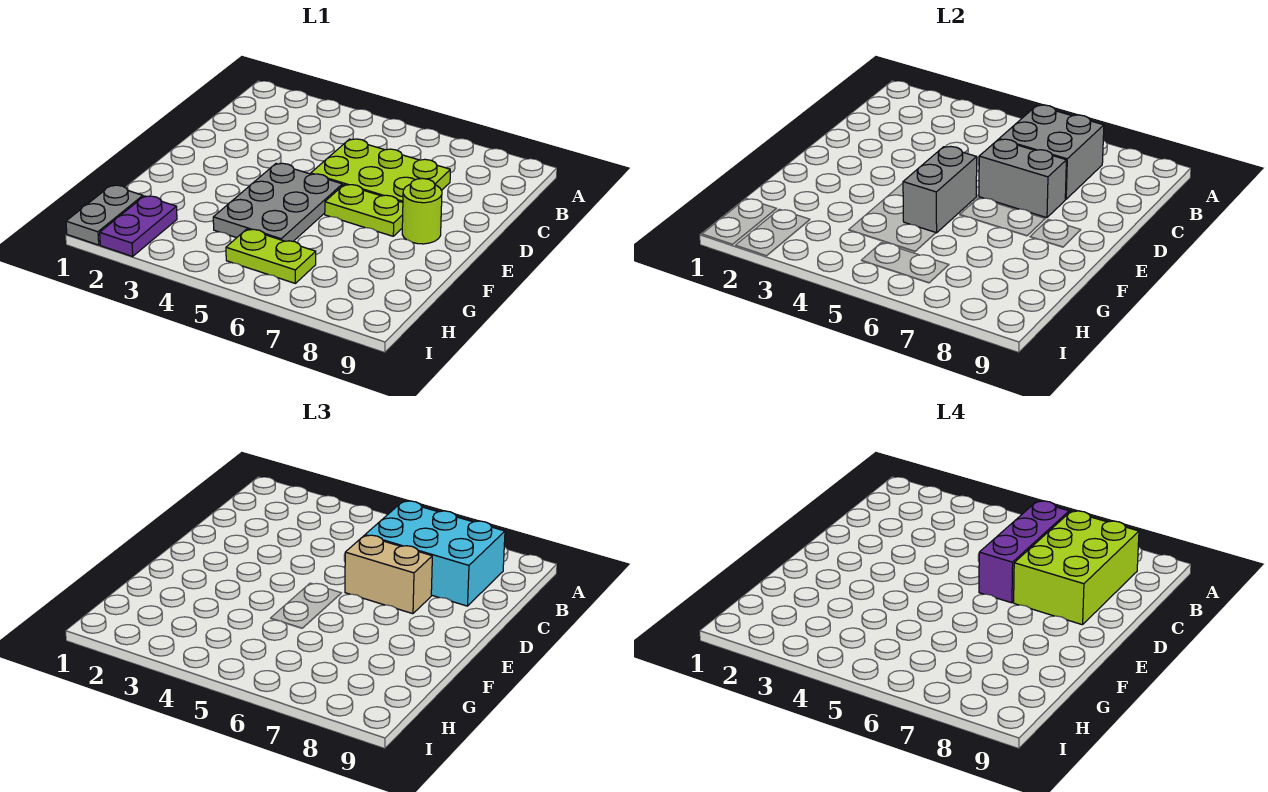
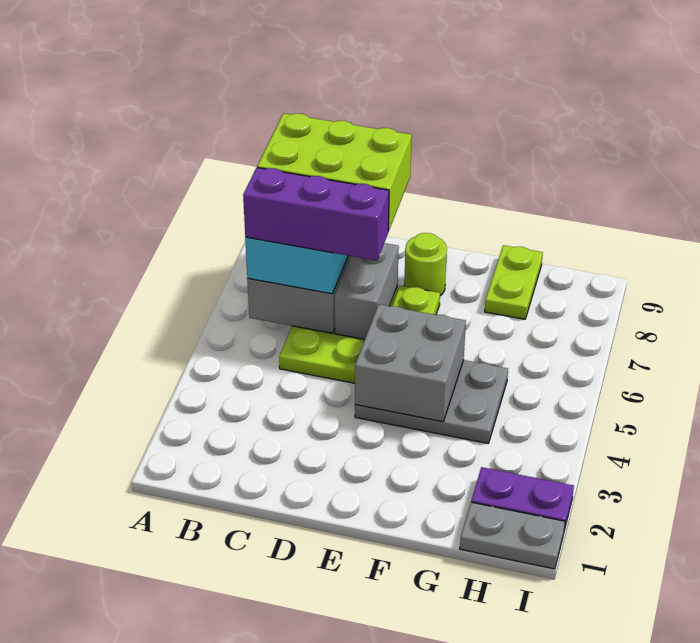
tan brick D6:D7 level 3 -> none
grey brick E5:F5 level 2 -> grey brick E4:F5 level 2
lime plate H5:H6 level 1 -> lime plate G8:G9 level 1

